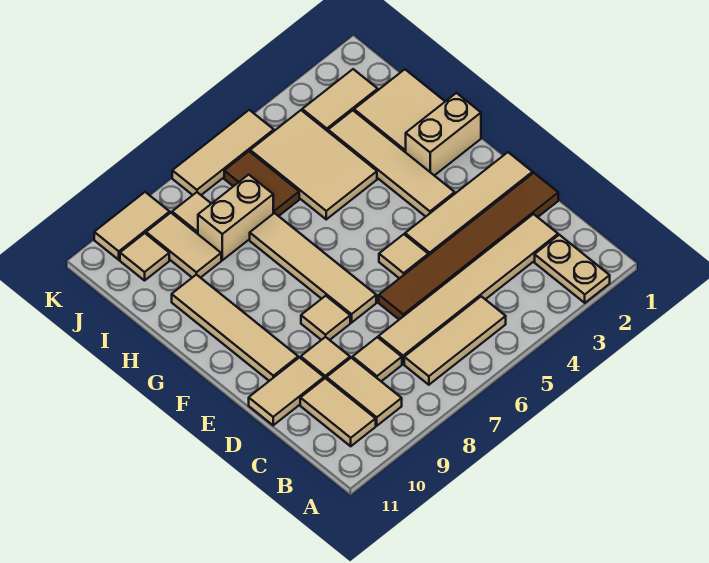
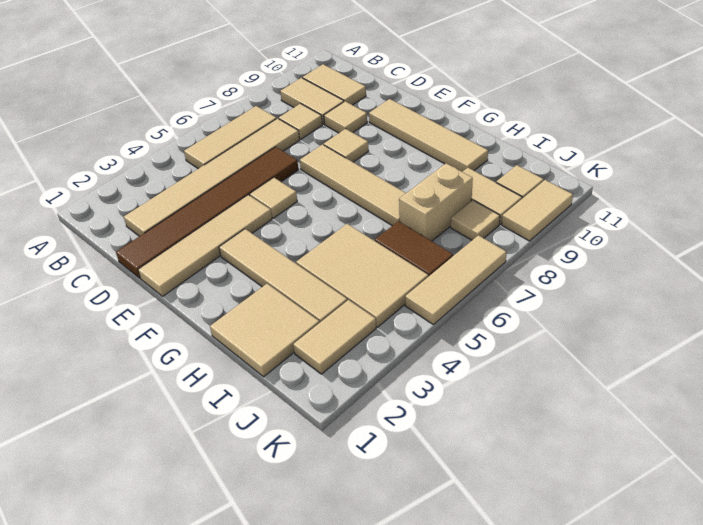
tan plate A2:B2 level 1 -> none
tan tile D10:D11 level 1 -> none
tan brick G1:G2 level 1 -> none

